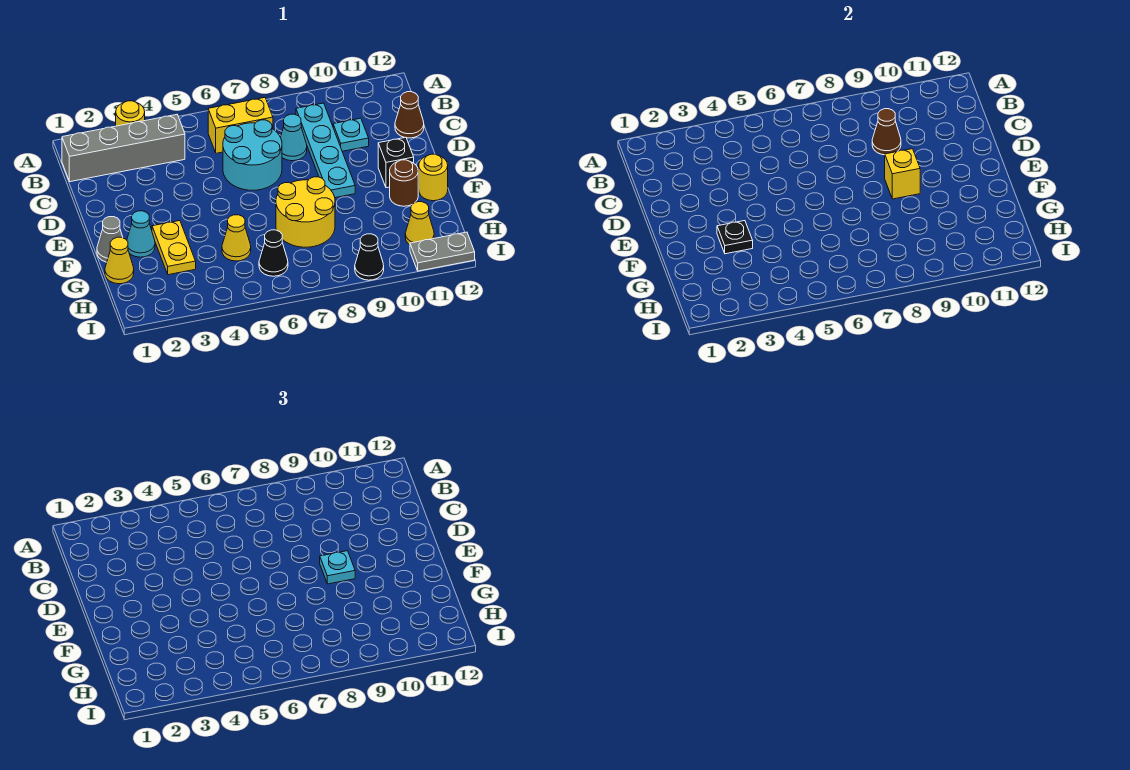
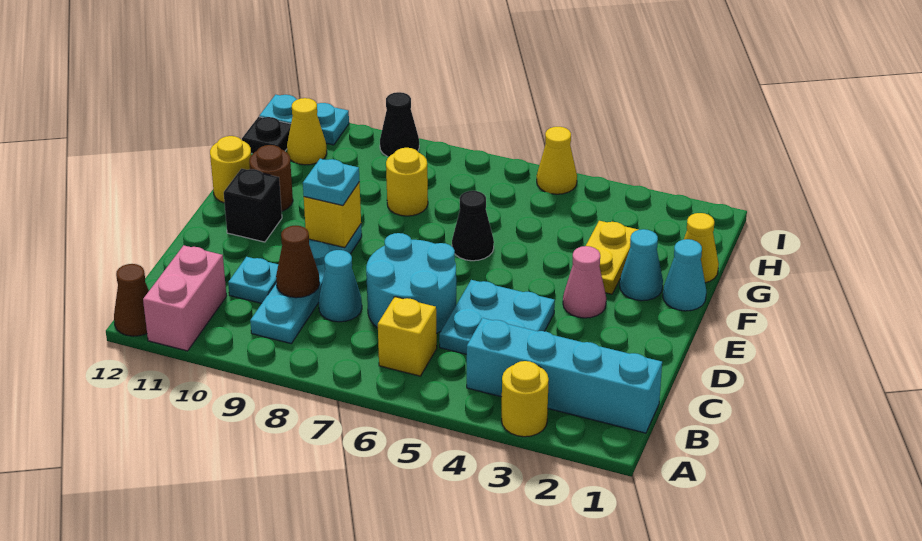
none -> pink brick A11:B11 level 1
grey brick B1:B4 level 1 -> cyan brick B1:B4 level 1
yellow brick B6:B7 level 1 -> yellow brick B6 level 1
none -> cyan plate C4:D5 level 1
brown cone C12 level 1 -> brown cone A12 level 1
none -> pink cone E3 level 1
grey cone F1 level 1 -> cyan cone F1 level 1
black plate F3 level 2 -> black plate H12 level 1
yellow round brick F7:G8 level 1 -> yellow round brick G8 level 1
yellow cone G5 level 1 -> yellow cone I5 level 1
black cone H6 level 1 -> black cone F6 level 1
grey plate I11:I12 level 1 -> cyan plate I11:I12 level 1

